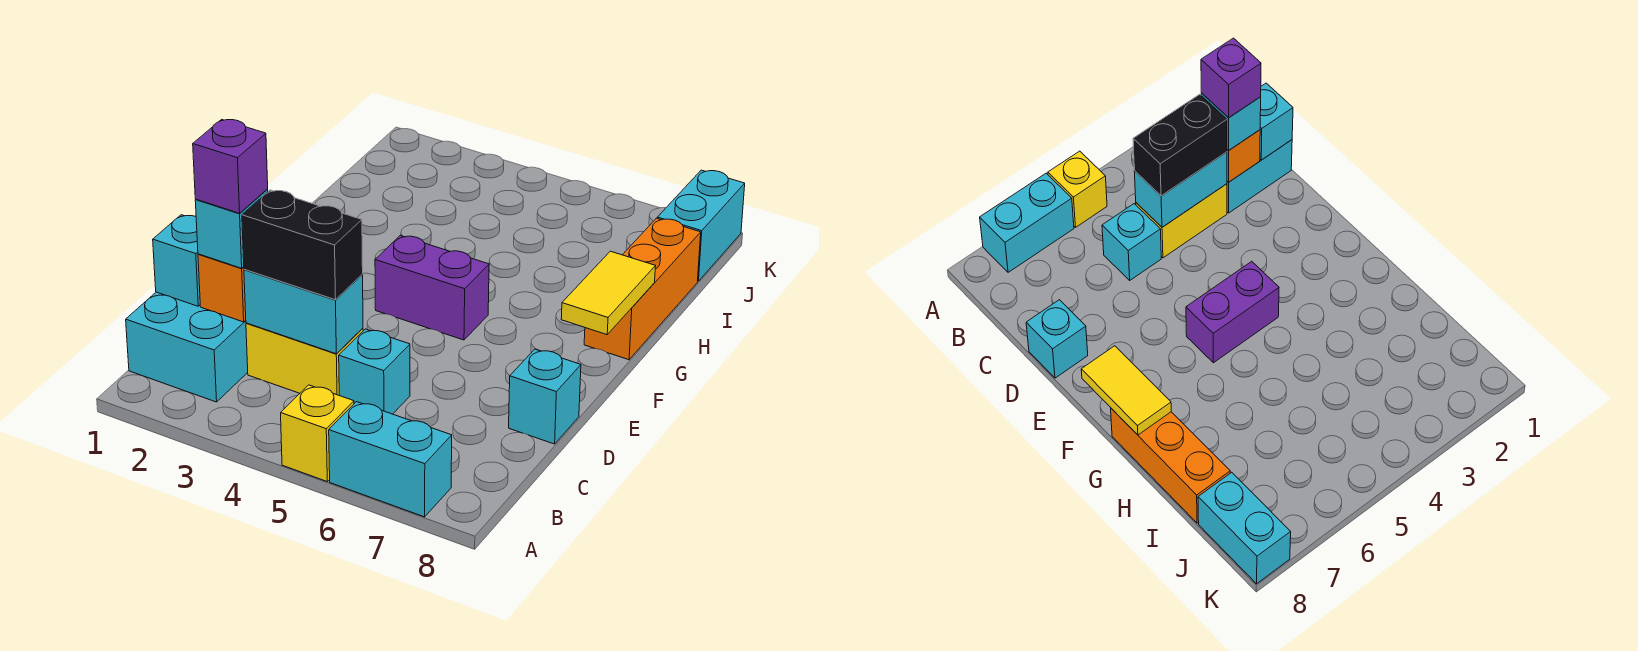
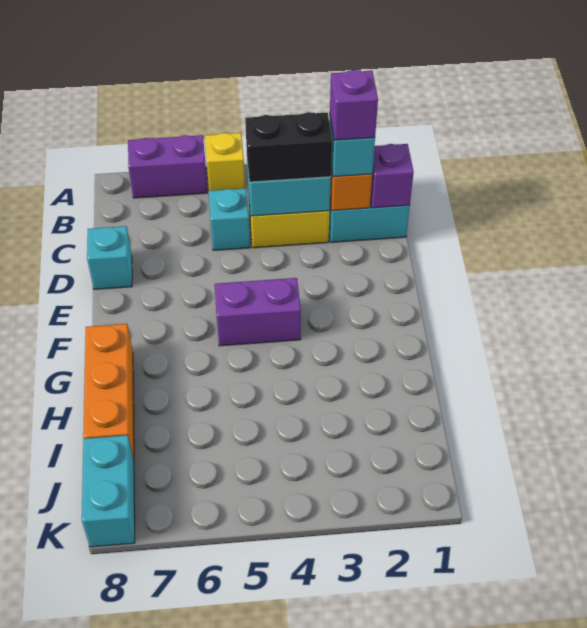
cyan brick A6:A7 level 1 -> purple brick A6:A7 level 1
cyan brick C1 level 2 -> purple brick C1 level 2
yellow tile F8:G8 level 2 -> none

